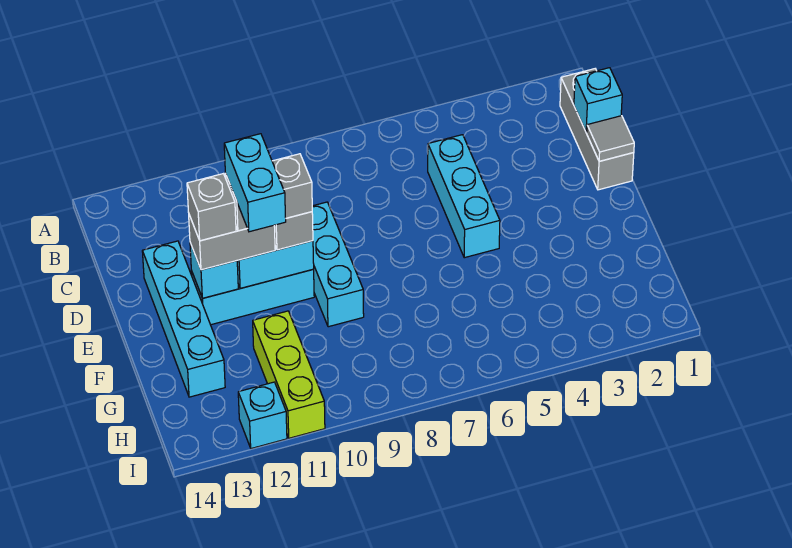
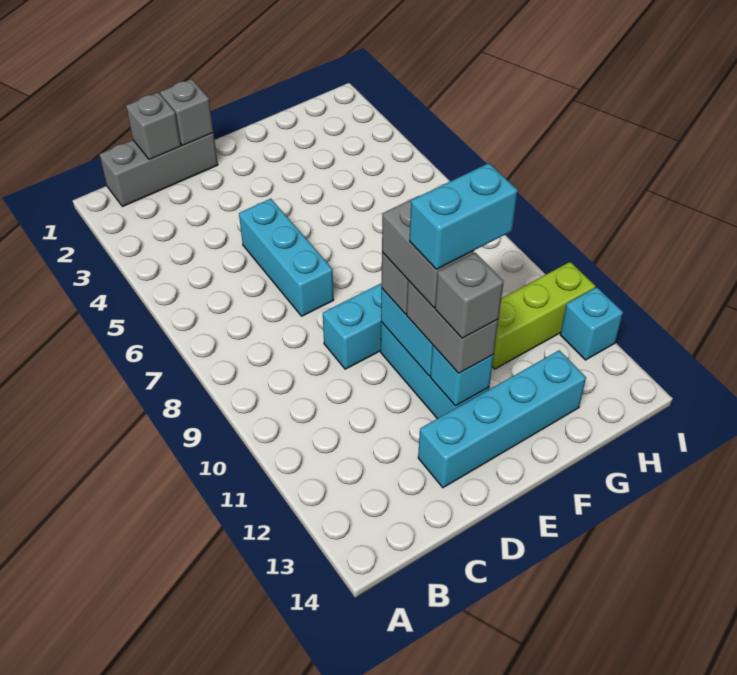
cyan brick C1 level 2 -> grey brick C1 level 2
cyan brick C5:E5 level 1 -> cyan brick D5:D7 level 1
grey tile D1 level 2 -> grey brick D1 level 2

